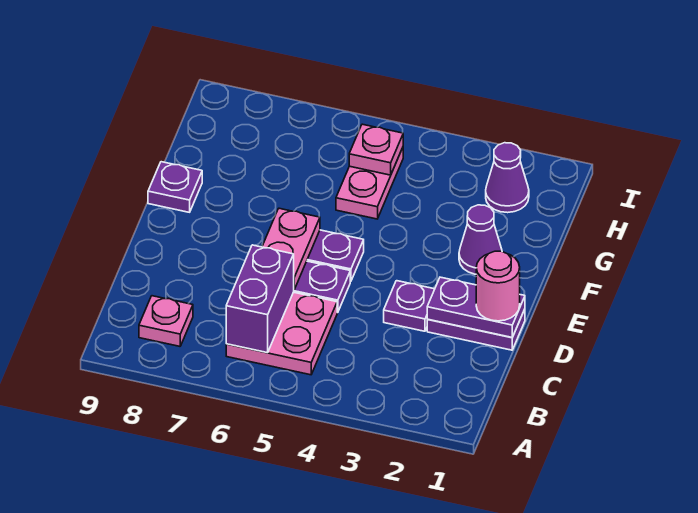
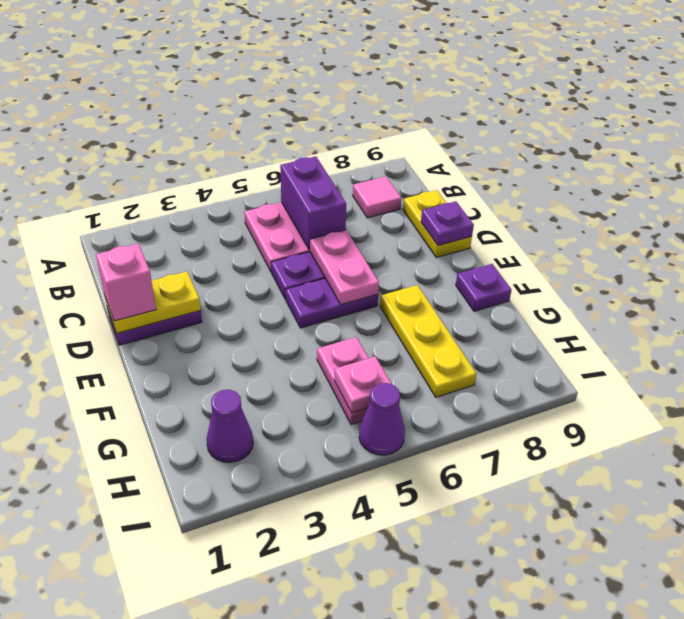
pink plate B8 level 1 -> pink tile B8 level 1
none -> yellow plate C9:D9 level 1
purple plate D1:D2 level 2 -> yellow plate D1:D2 level 2
pink round brick D1 level 3 -> pink brick D1 level 3
purple plate D3 level 1 -> purple plate D9 level 2
purple cone F2 level 1 -> purple cone I5 level 1
none -> yellow plate F7:H7 level 1

